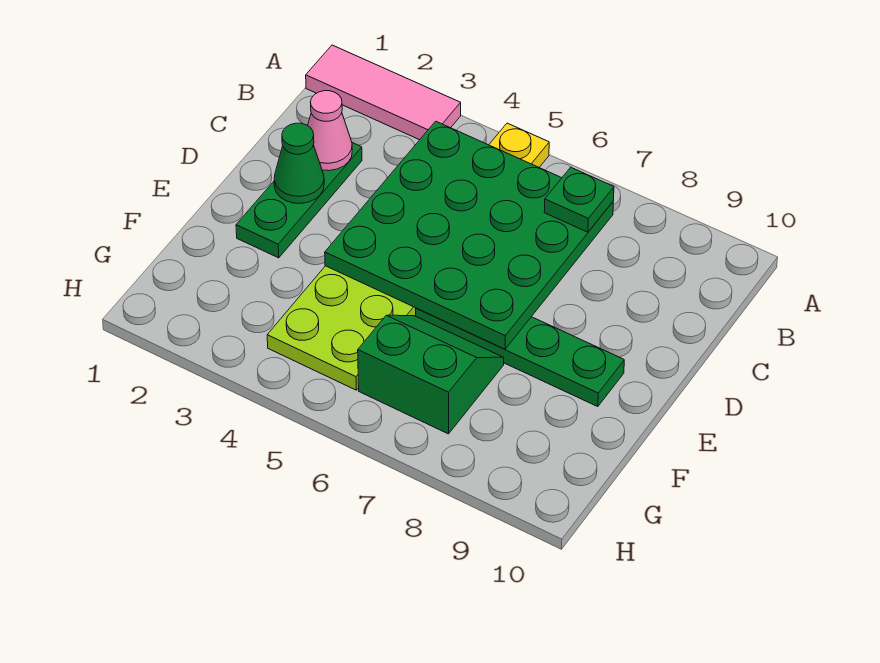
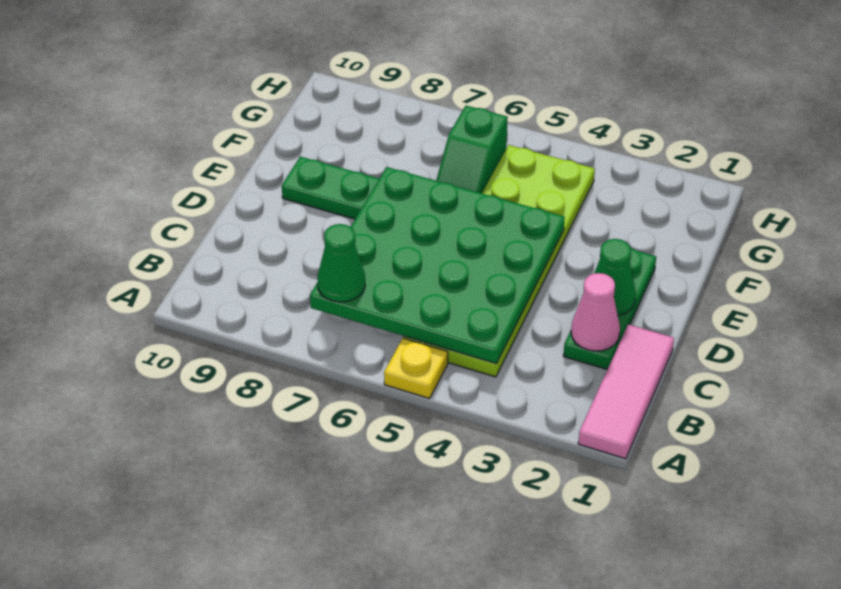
pink tile A1:A3 level 1 -> pink tile A1:C1 level 1
green plate B7 level 3 -> green cone B7 level 3
green slope F6:G7 level 1 top G -> green slope F6:G6 level 1 top G

